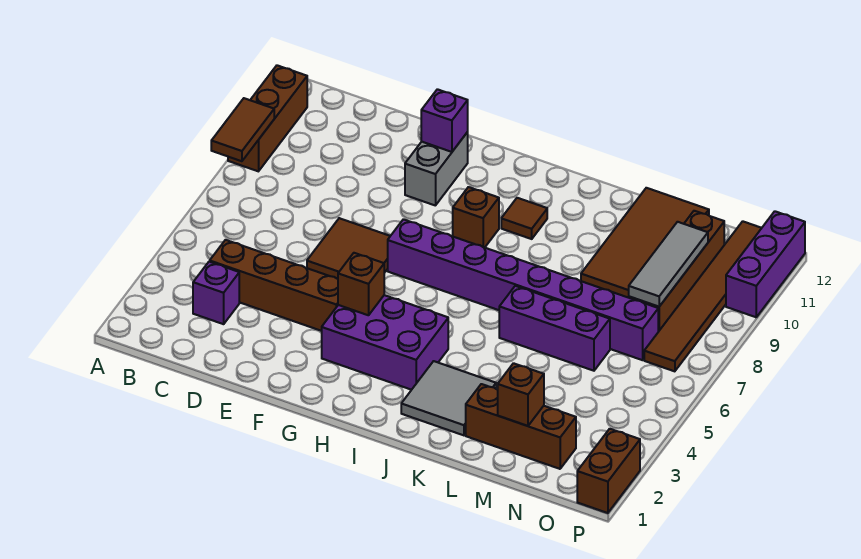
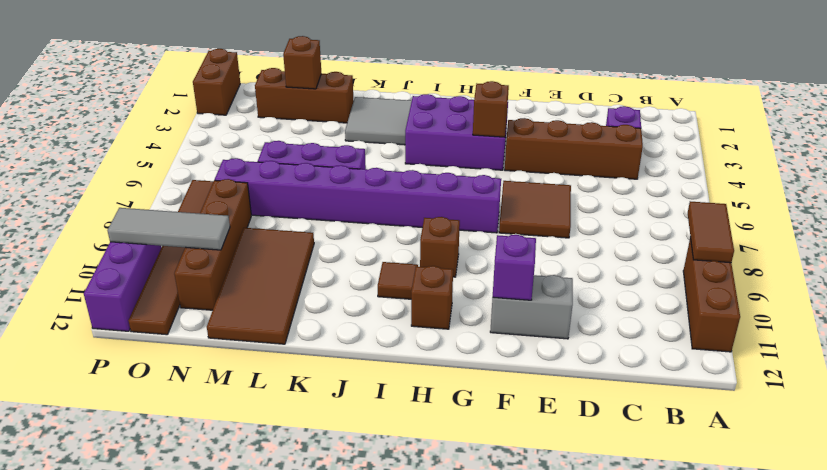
grey brick F10:F11 level 1 -> grey brick E11:F11 level 1
none -> brown brick H11 level 1
grey tile N8:N10 level 2 -> grey tile N10:P10 level 2

